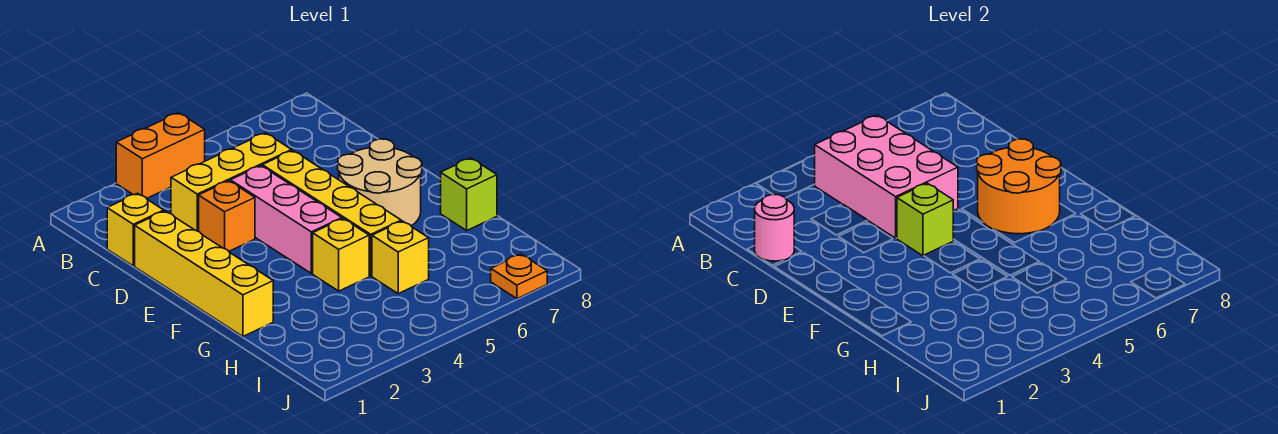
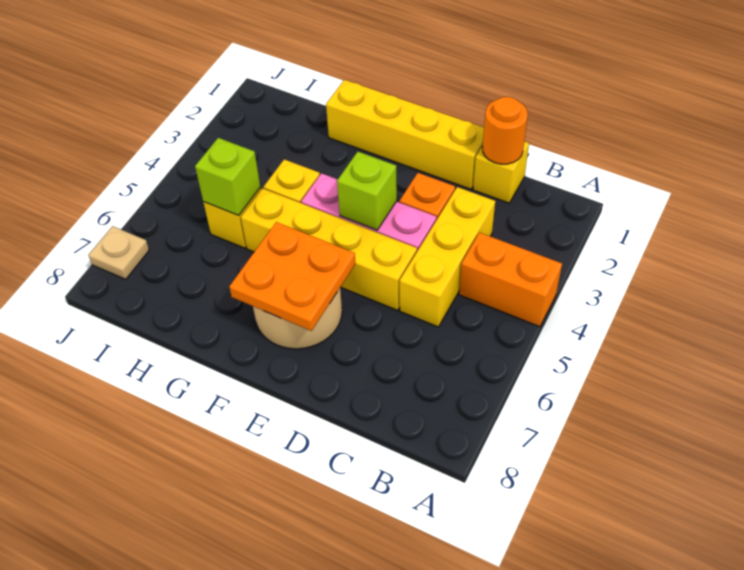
orange brick A3:A4 level 1 -> orange brick A4:B4 level 1
pink brick B4:D5 level 2 -> none
pink round brick C1 level 2 -> orange round brick C1 level 2
orange round brick E6:F7 level 2 -> orange plate E6:F7 level 2
lime brick G8 level 1 -> lime brick H5 level 2
orange plate J7 level 1 -> tan plate J7 level 1

